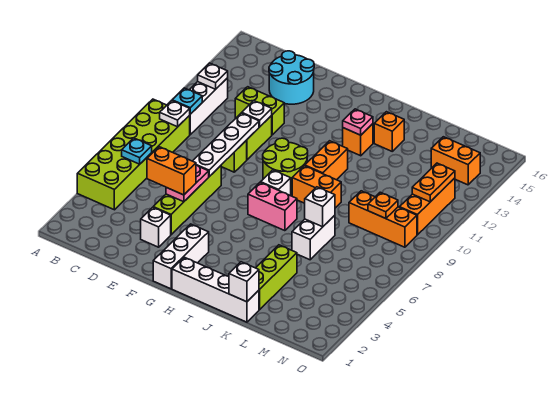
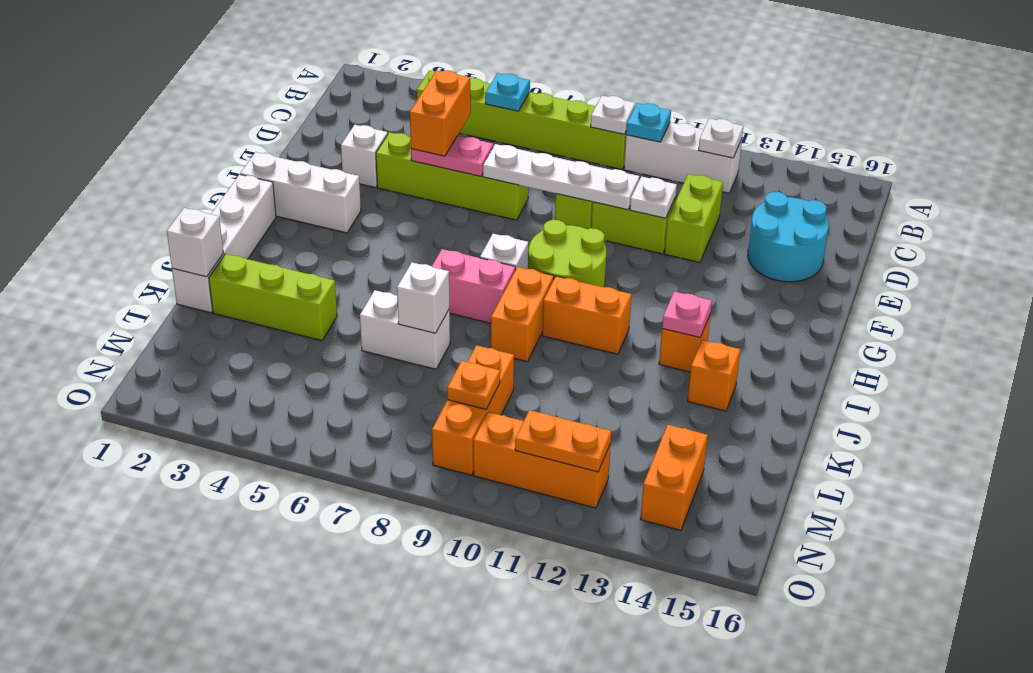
lime brick A4:B9 level 1 -> lime brick B4:B9 level 1
pink brick H7:I7 level 1 -> pink brick I7:I8 level 1

